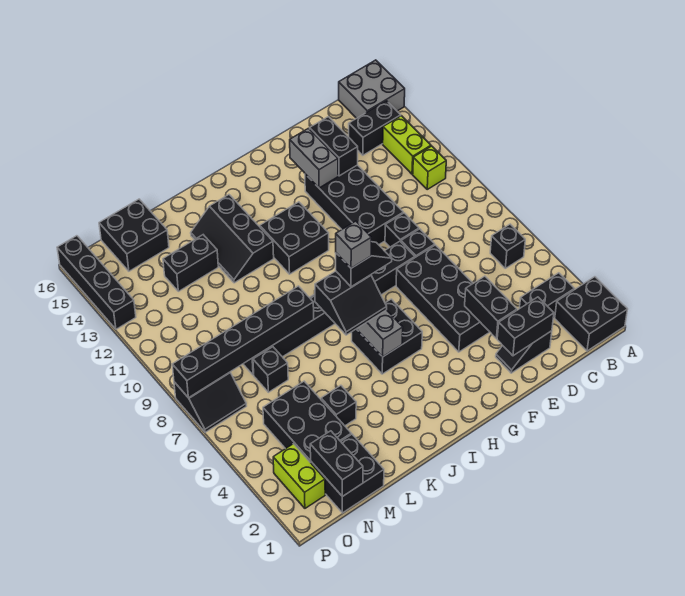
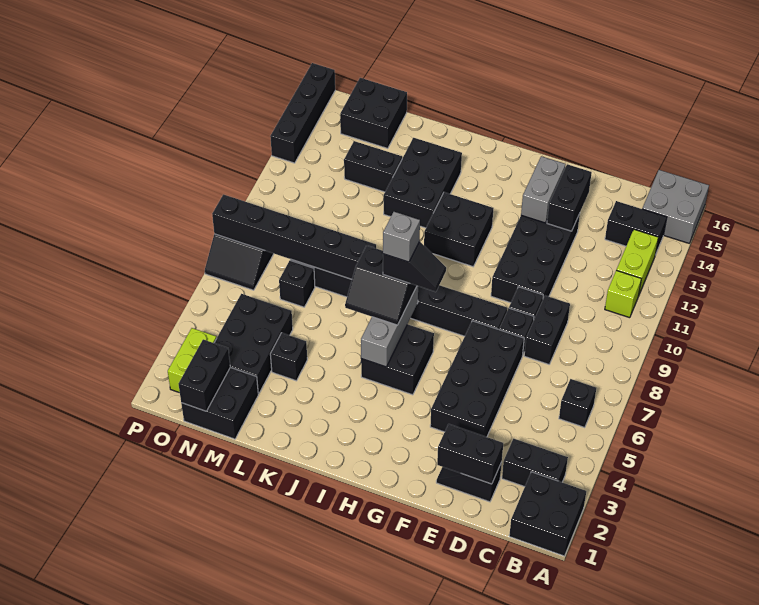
black brick E3:E4 level 2 -> black brick D8:D9 level 1
black slope J12:K14 level 1 top J -> black brick J12:K14 level 1

